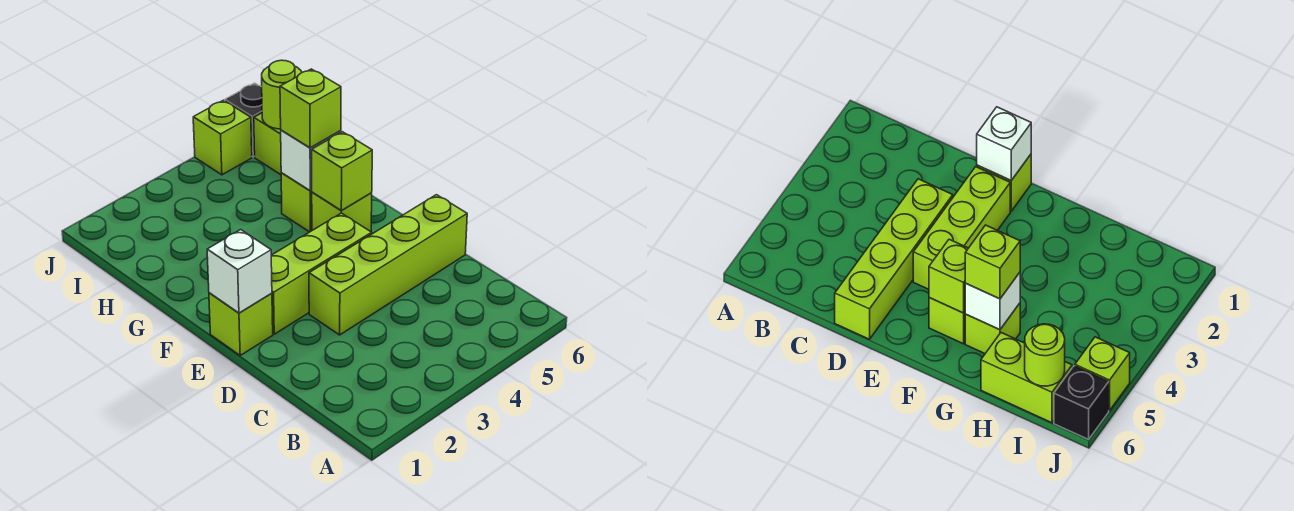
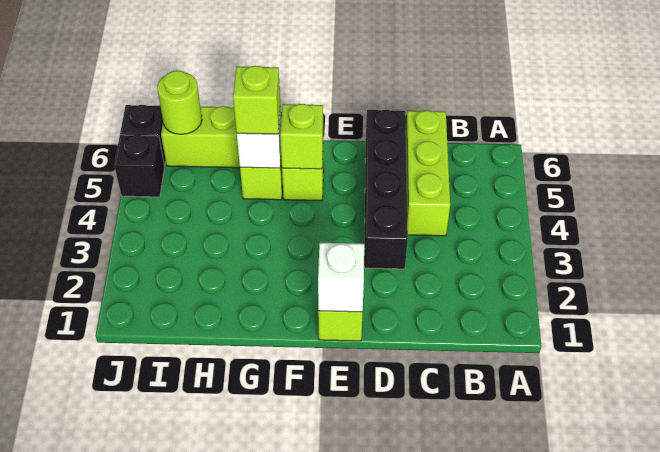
lime brick D3:D6 level 1 -> black brick D3:D6 level 1
lime brick E2:E4 level 1 -> lime brick C4:C6 level 1
lime brick J5 level 1 -> black brick J5 level 1

